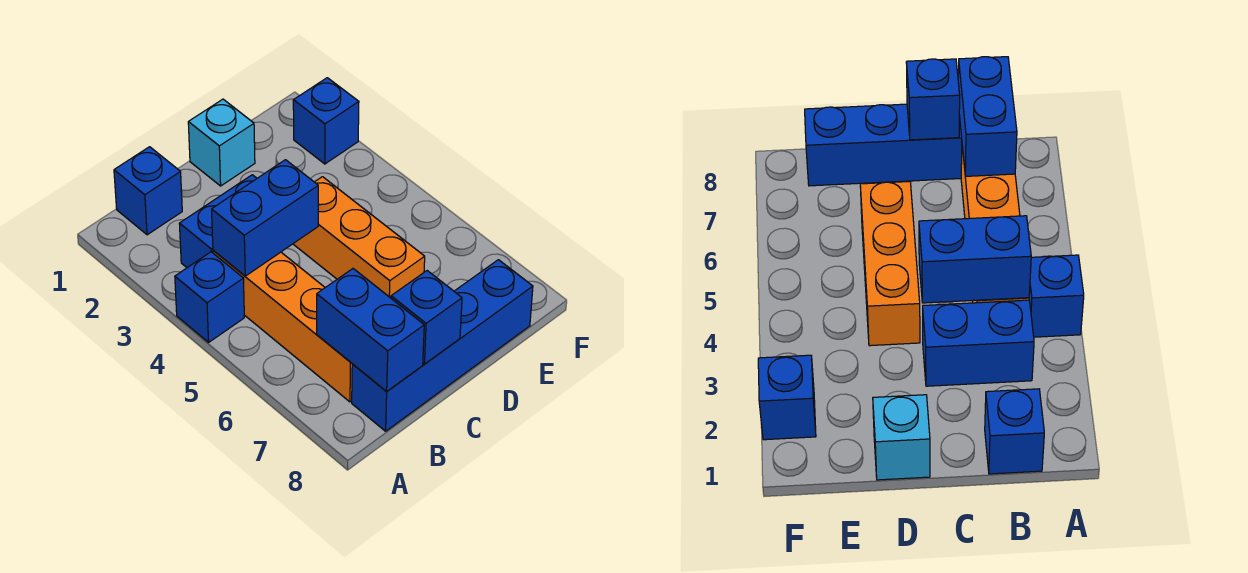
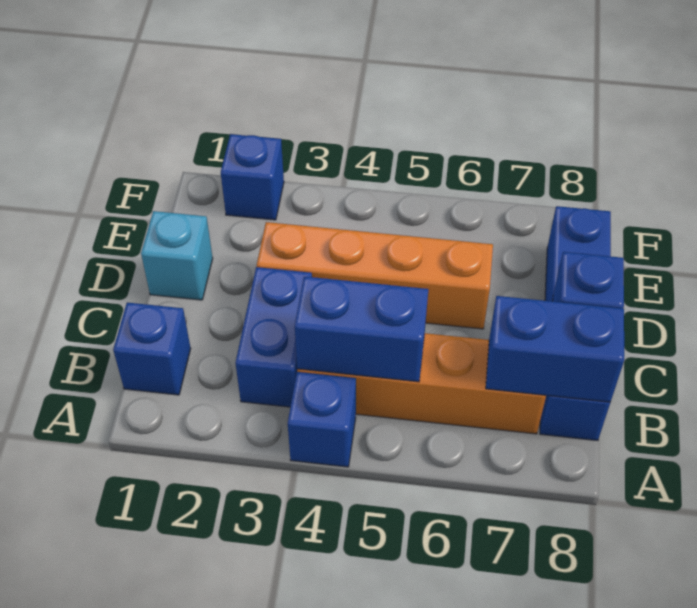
blue brick B4:C4 level 2 -> blue brick B4:B5 level 2
orange brick D4:D6 level 1 -> orange brick D3:D6 level 1

